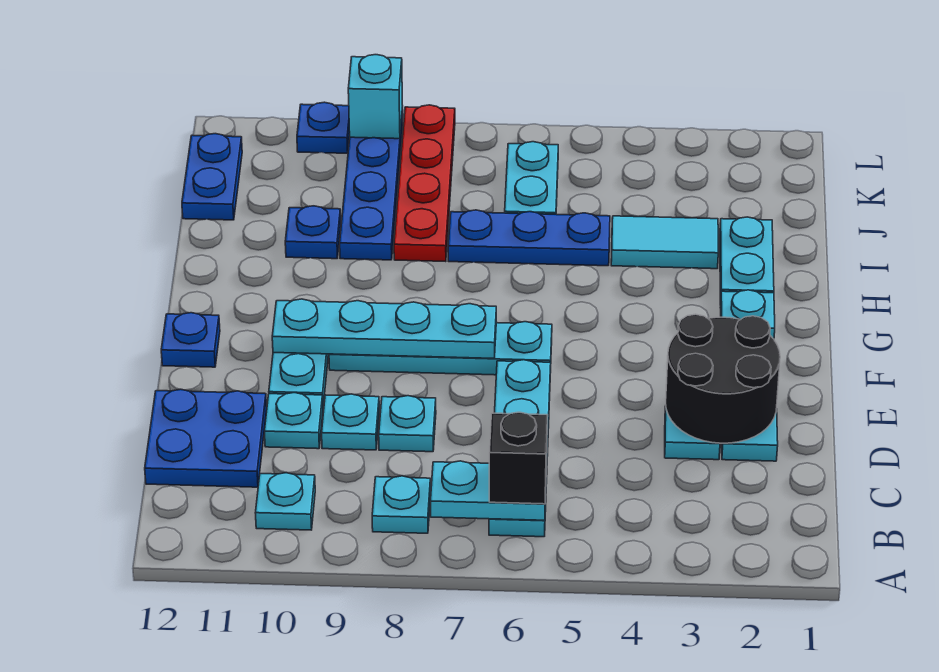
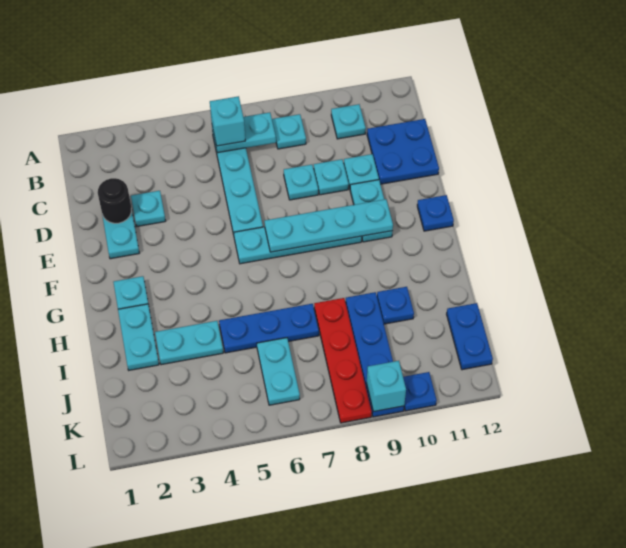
black brick B6 level 3 -> cyan brick B6 level 3
black round brick D2:E3 level 2 -> black round brick D2 level 2
cyan tile I3:I4 level 1 -> cyan plate I3:I4 level 1

